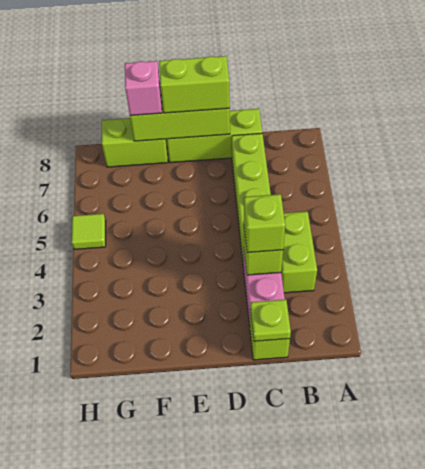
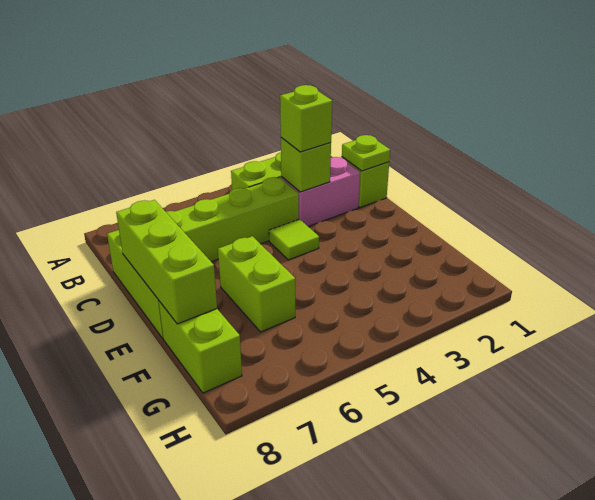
lime brick D8:E8 level 3 -> lime brick E6:F6 level 1
pink brick F8 level 3 -> none
lime tile H5 level 1 -> lime tile D4 level 1

